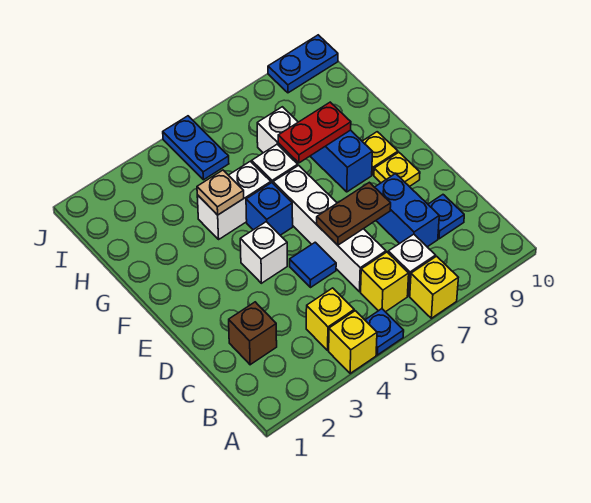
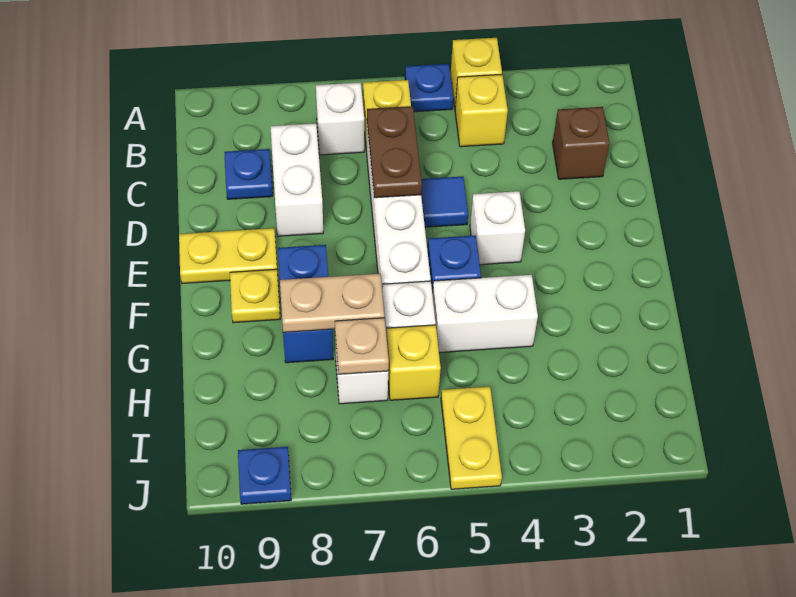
yellow brick A7 level 1 -> yellow brick H6 level 1
blue brick C8:D8 level 1 -> white brick C8:D8 level 1
brown plate D6:D7 level 2 -> brown plate C6:D6 level 2
yellow plate E9 level 1 -> yellow plate E9:E10 level 1
tan plate G4 level 2 -> tan plate H7 level 2
red plate G7:G8 level 2 -> tan plate G7:G8 level 2
blue plate I5:J5 level 1 -> yellow plate I5:J5 level 1
blue plate J9:J10 level 1 -> blue plate J9 level 1

